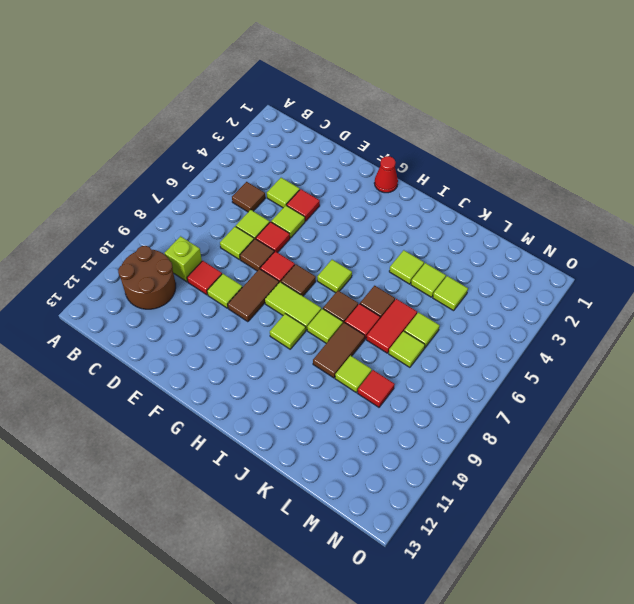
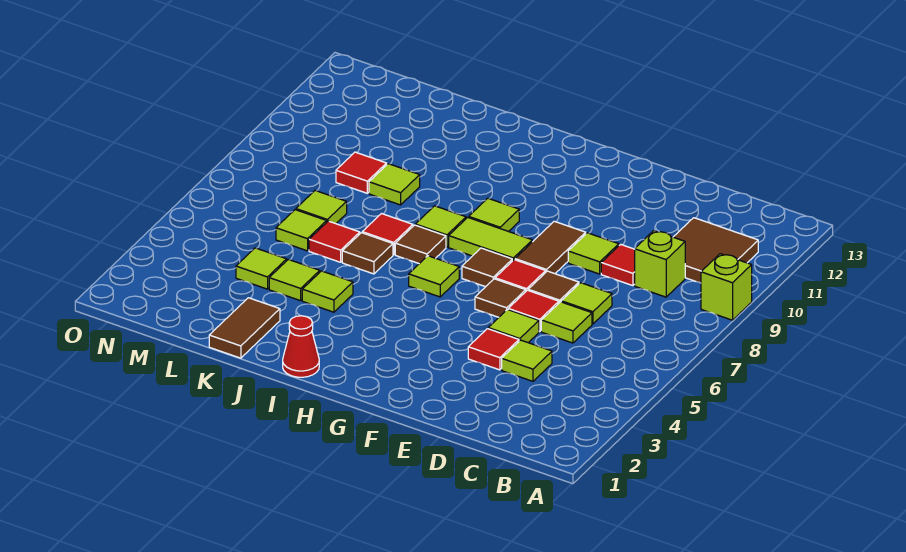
none -> lime brick A9 level 1
brown round brick B10:C11 level 1 -> brown tile B10:C11 level 1
brown tile C5 level 1 -> brown tile F6 level 1
red cone G1 level 1 -> red cone I1 level 1
brown tile J8:J9 level 1 -> brown tile K1:K2 level 1
red tile K6:K7 level 1 -> red tile K6 level 1

